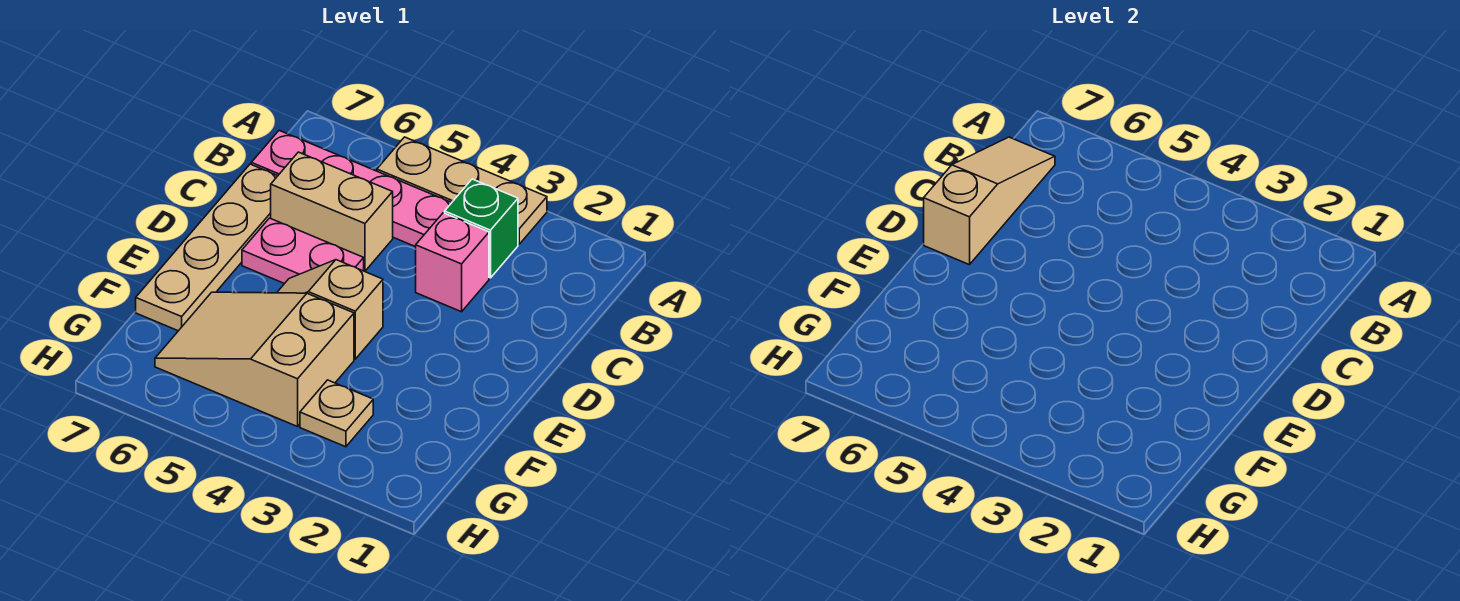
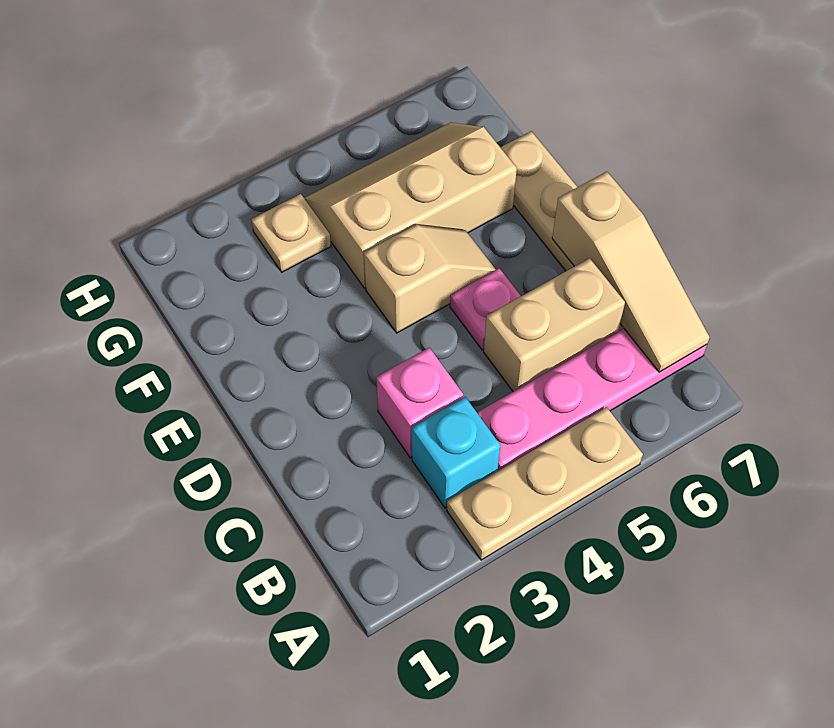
green brick B3 level 1 -> cyan brick B3 level 1
pink plate D5:D6 level 1 -> pink plate D5 level 1
tan slope F4:G6 level 1 top 4 -> tan slope F4:G6 level 1 top F

